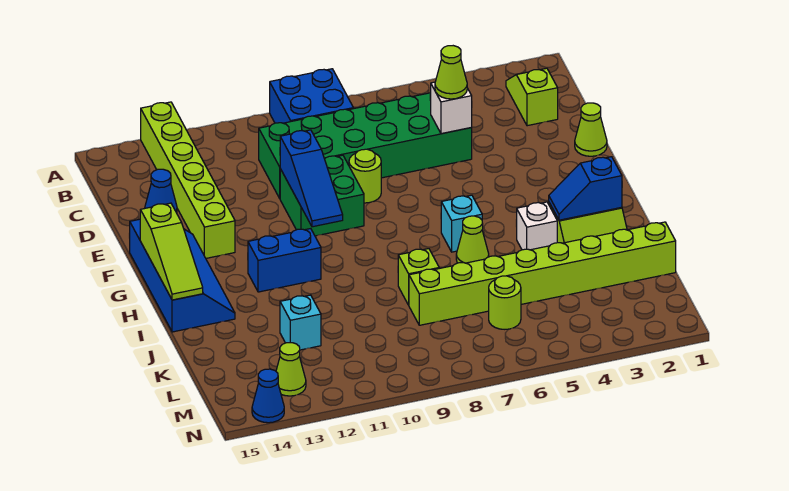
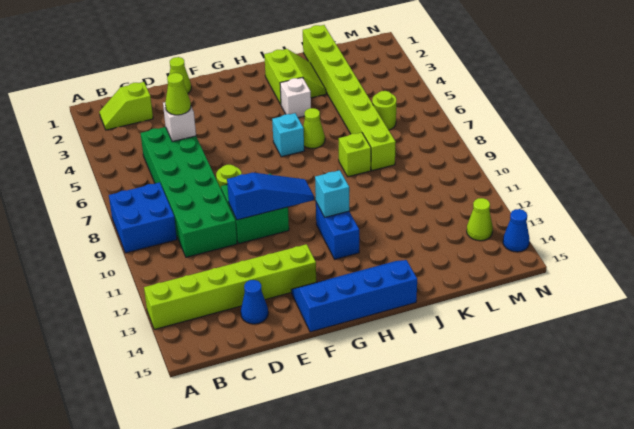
lime slope G15:I15 level 2 top G -> none
blue slope I2:I3 level 2 top 2 -> none
cyan brick K12 level 1 -> cyan brick H11 level 2

